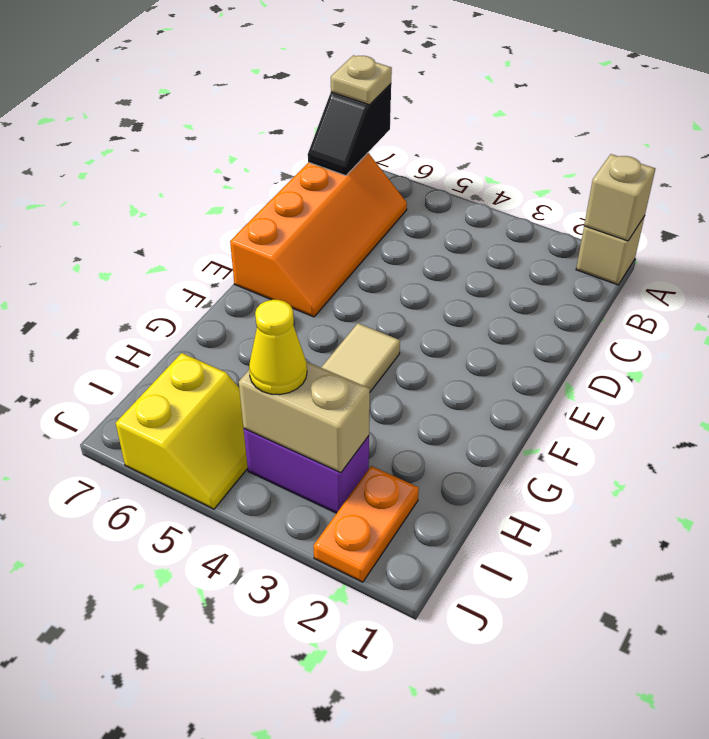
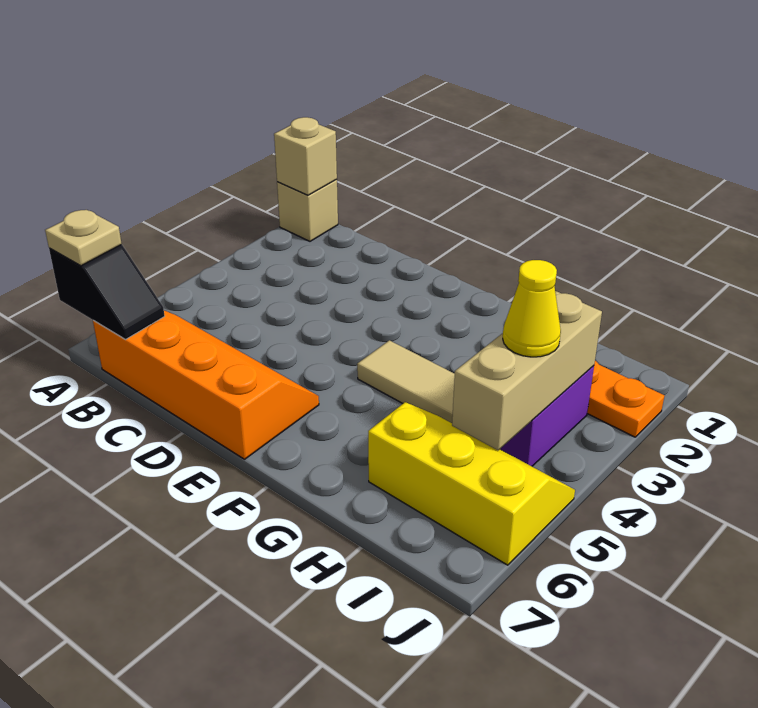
tan brick I3:I4 level 2 -> tan brick I3:I5 level 2
yellow slope I5:J6 level 1 top 6 -> yellow slope H5:J6 level 1 top 6

